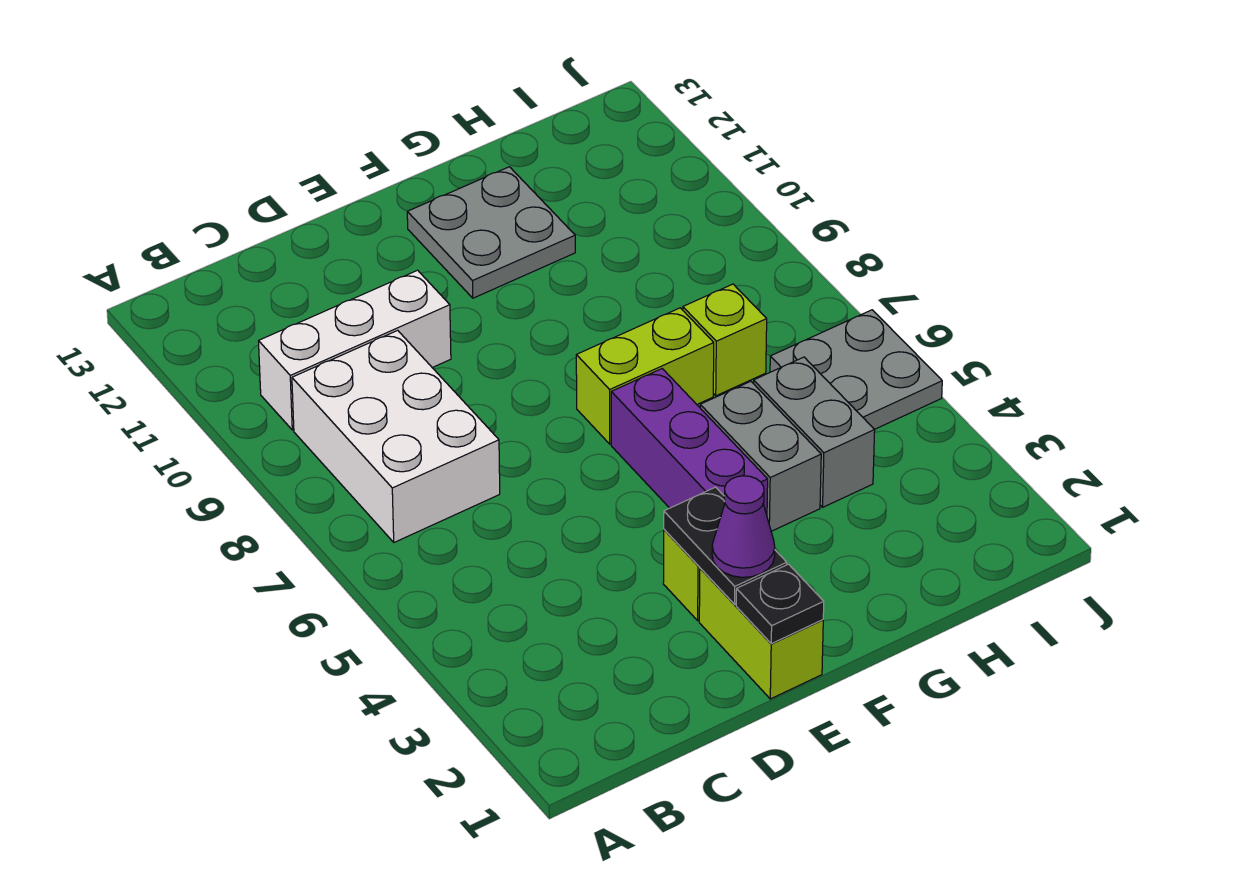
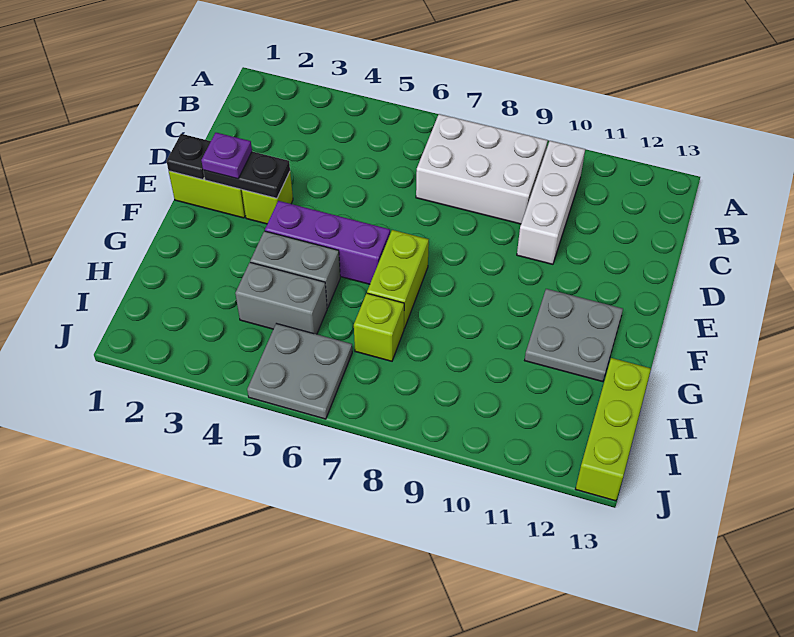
purple cone E2 level 3 -> purple plate E2 level 3
none -> lime brick H13:J13 level 1

